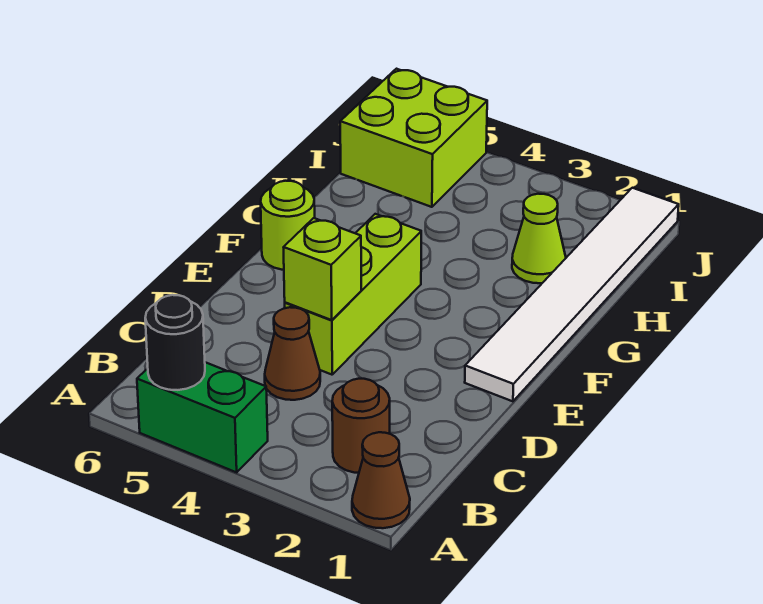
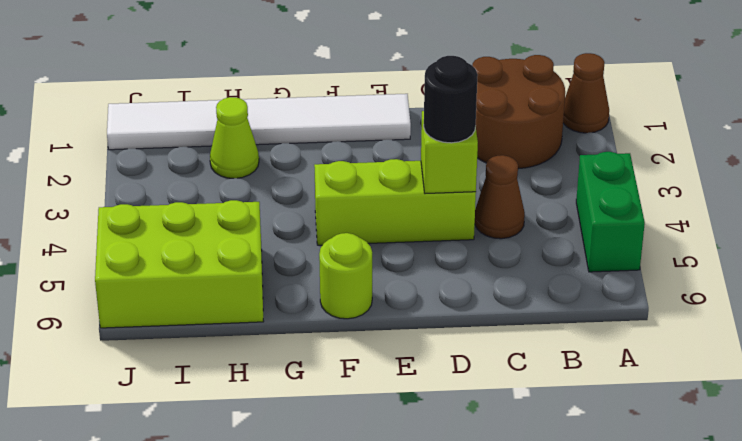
black round brick A5 level 2 -> black round brick D4 level 3
brown round brick B2 level 1 -> brown round brick B1:C2 level 1
lime brick I5:J6 level 1 -> lime brick H5:J6 level 1

